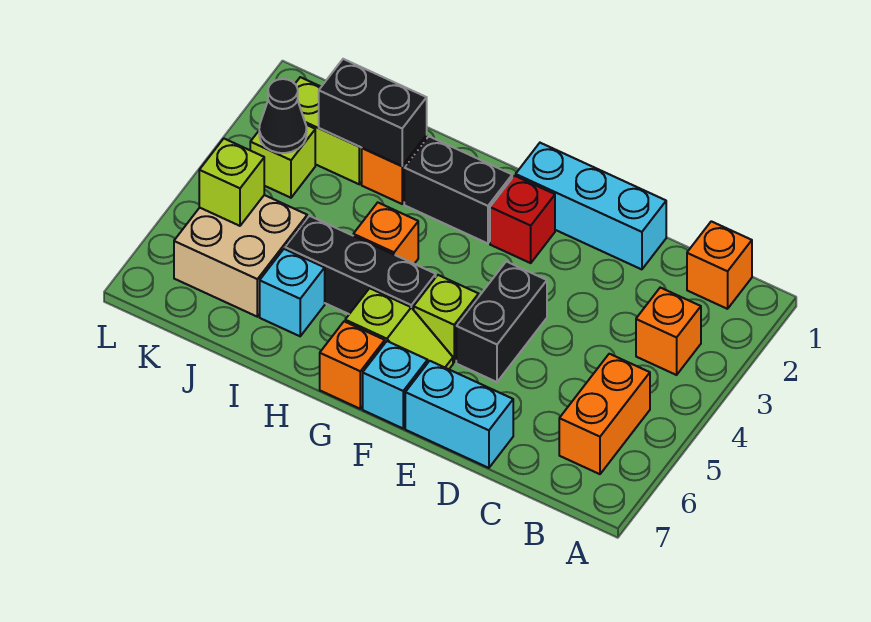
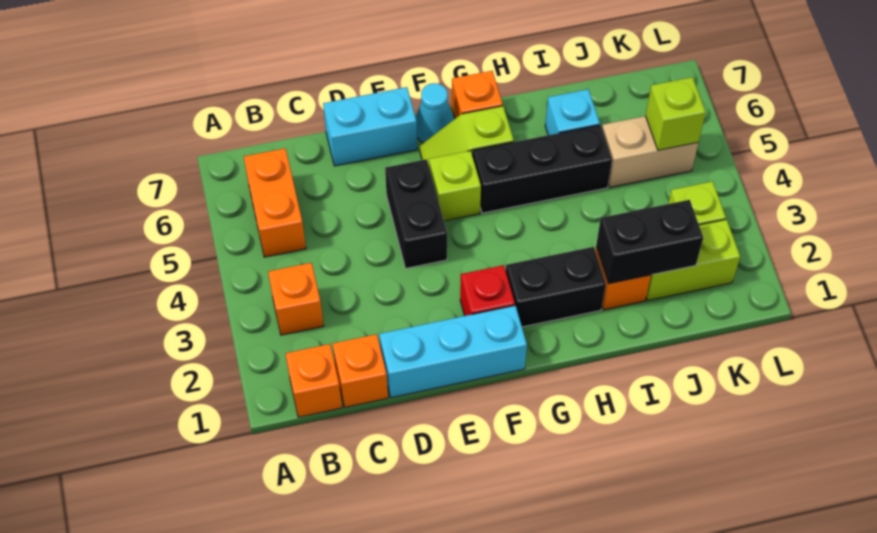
cyan brick F7 level 1 -> cyan cone F7 level 1
orange brick H4 level 1 -> orange brick C1 level 1
tan brick J5:K6 level 1 -> tan brick J5:K5 level 1
black cone K3 level 2 -> none

